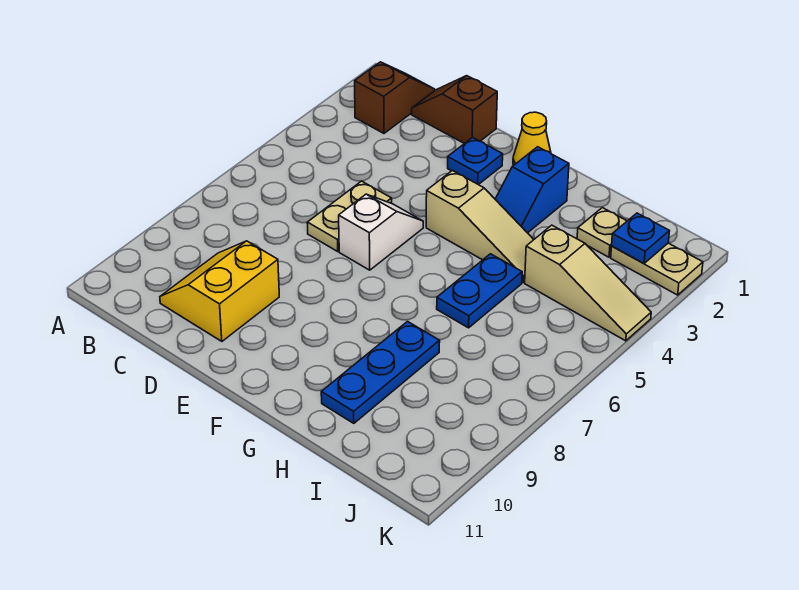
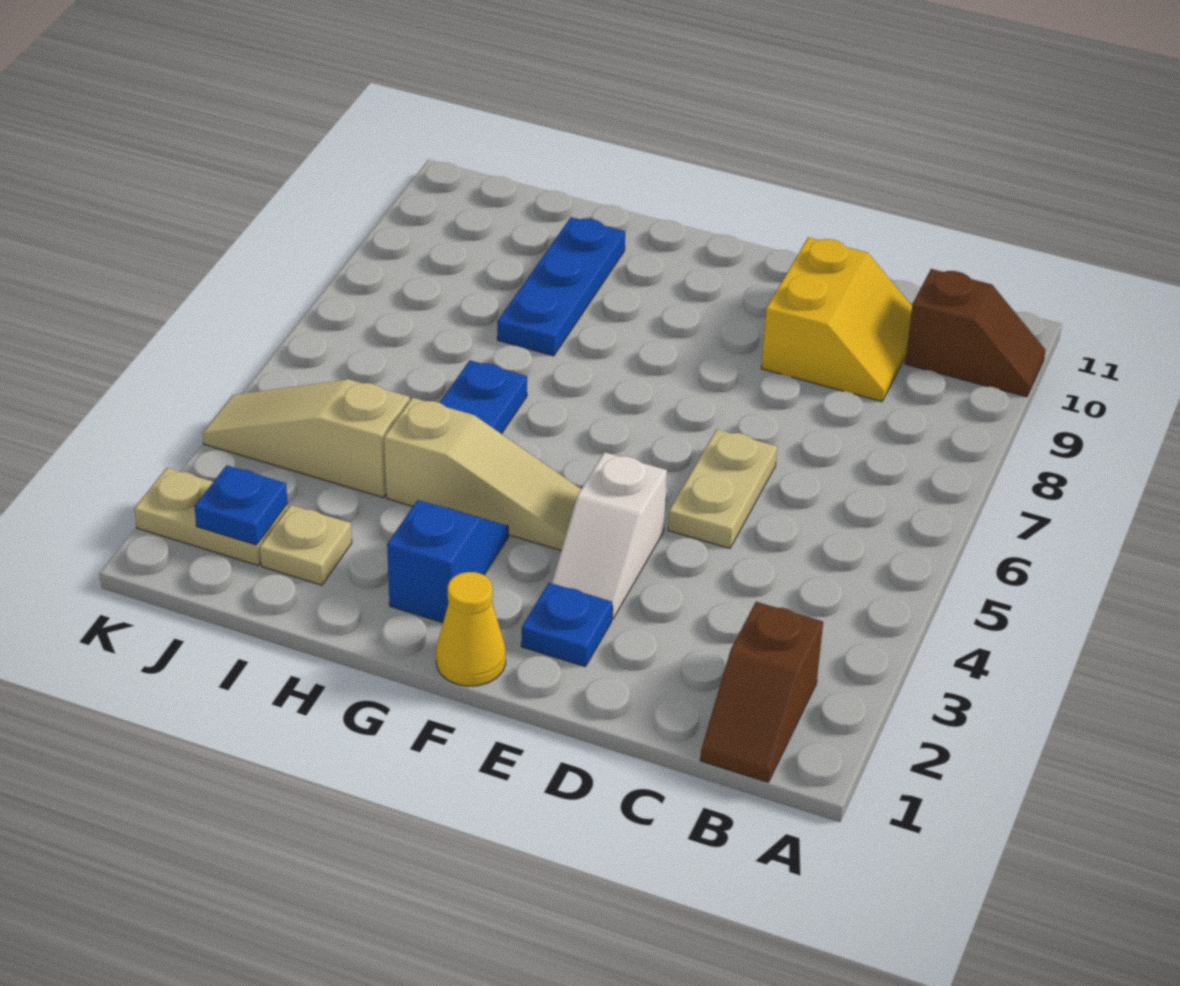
brown slope C1:D1 level 1 top D -> brown slope A10:B10 level 1 top B
white slope E5:E6 level 1 top 6 -> white slope E3:E4 level 1 top 4
tan slope F4:H4 level 1 top F -> tan slope F4:H4 level 1 top H

